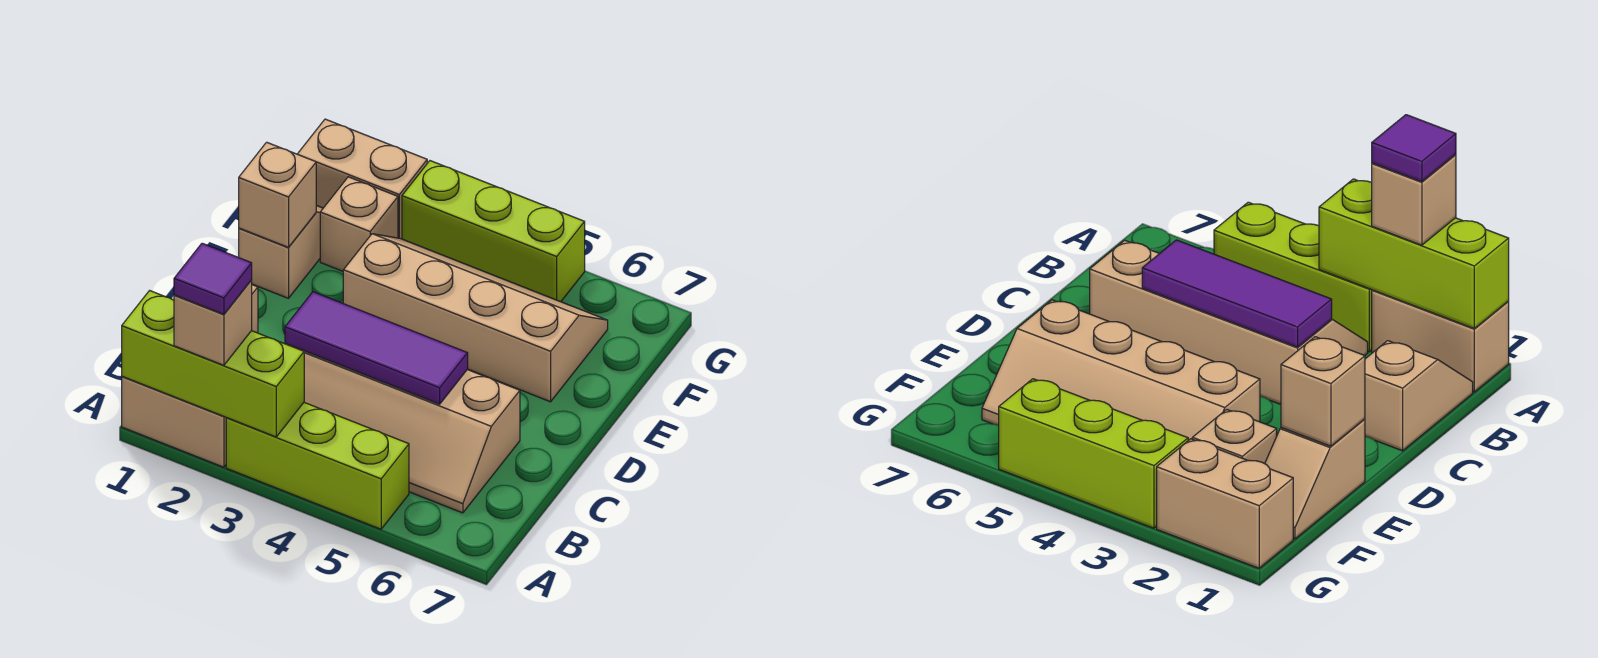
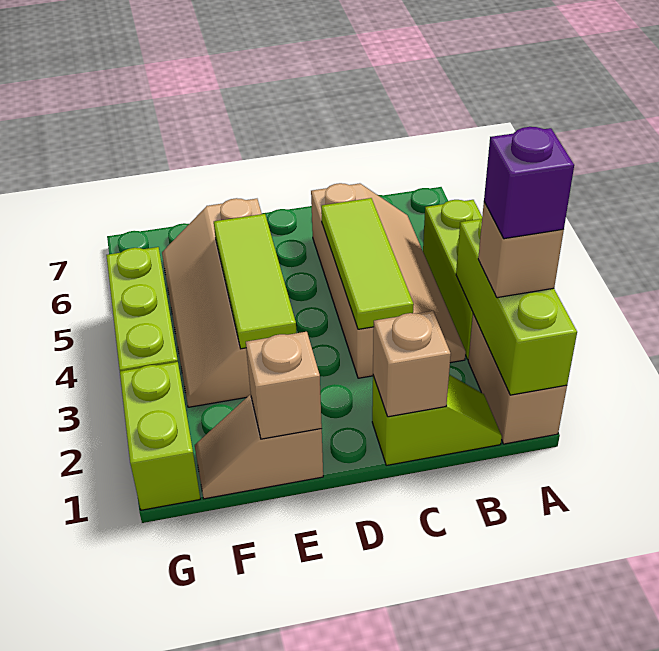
purple tile A2 level 4 -> purple brick A2 level 4
tan slope B1:C1 level 1 top C -> lime slope B1:C1 level 1 top C
purple tile C3:C5 level 2 -> lime tile C3:C5 level 2
none -> lime tile E3:E5 level 2
tan brick F2 level 1 -> tan brick C1 level 2
tan brick G1:G2 level 1 -> lime brick G1:G2 level 1

